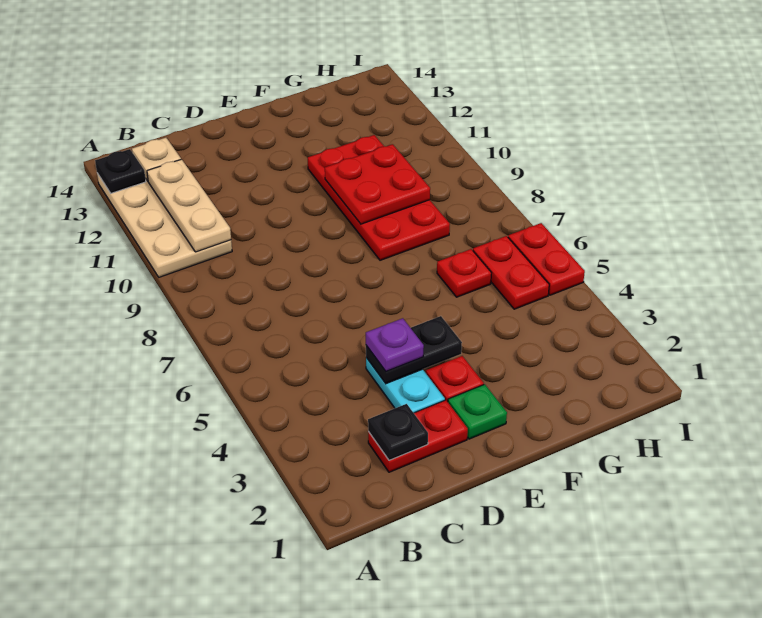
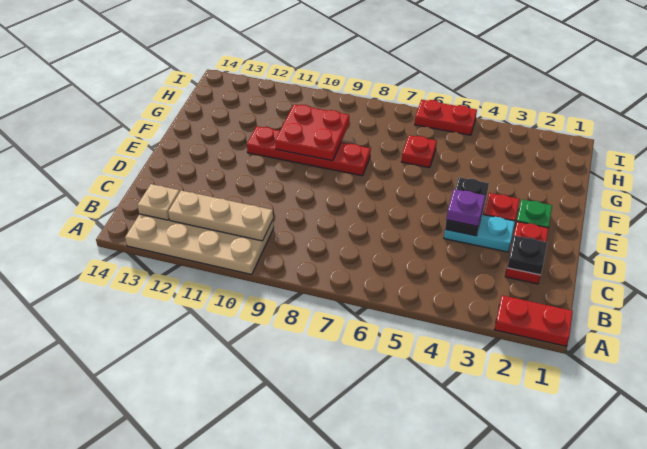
black plate A13 level 2 -> none
red plate F8:G11 level 1 -> red plate F8:F11 level 1
red plate H5:H6 level 1 -> red plate A1:A2 level 1

